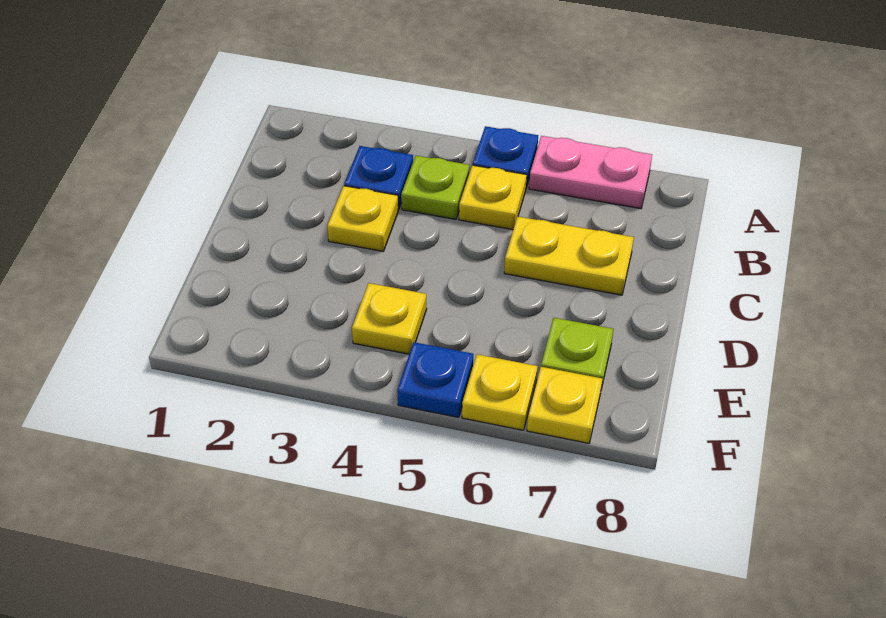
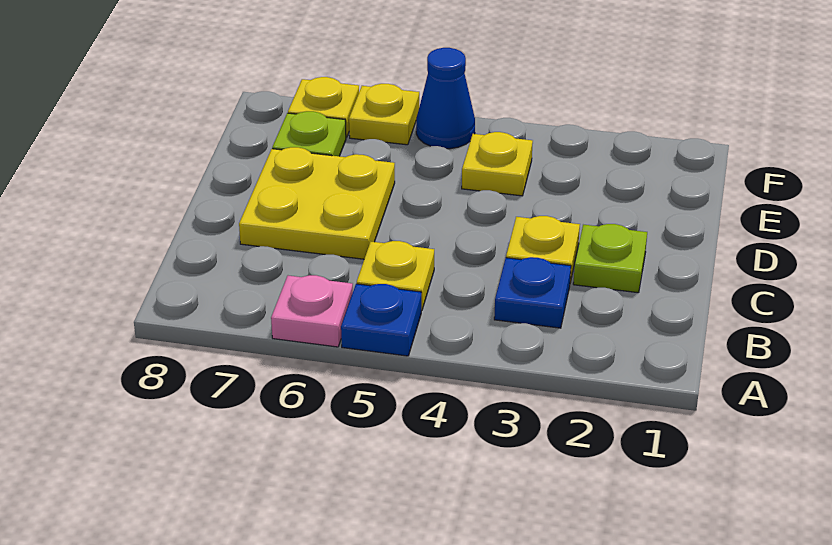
pink plate A6:A7 level 1 -> pink plate A6 level 1
lime plate B4 level 1 -> lime plate C2 level 1
yellow plate C6:C7 level 1 -> yellow plate C6:D7 level 1
blue plate F5 level 1 -> blue cone F5 level 1

